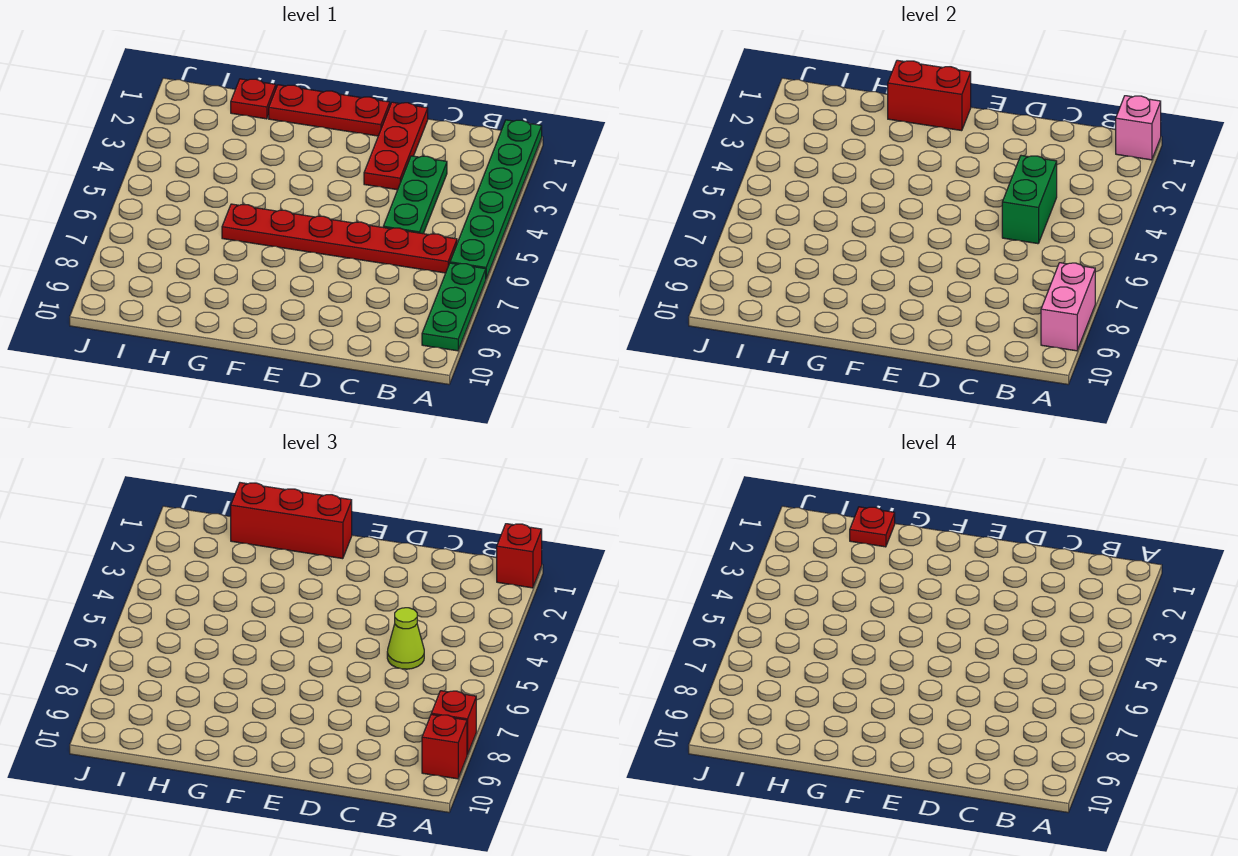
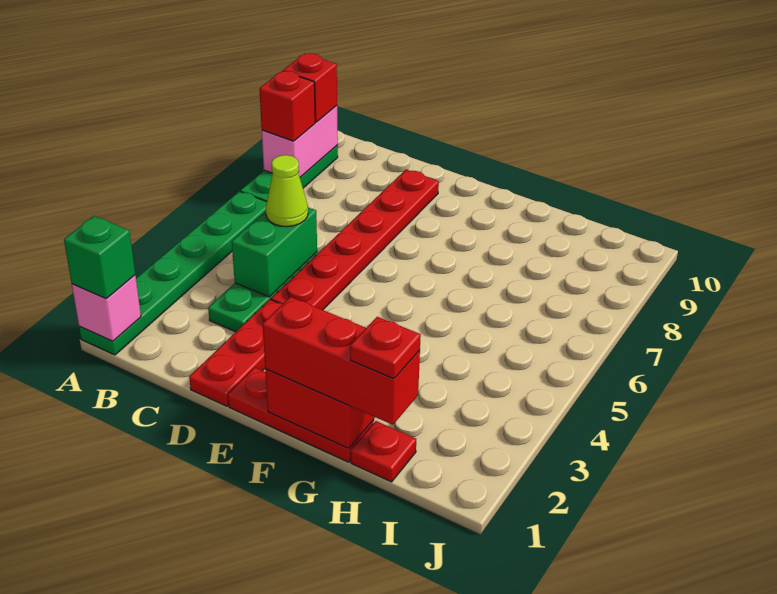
red brick A1 level 3 -> green brick A1 level 3
red plate B6:G6 level 1 -> red plate D4:D9 level 1

